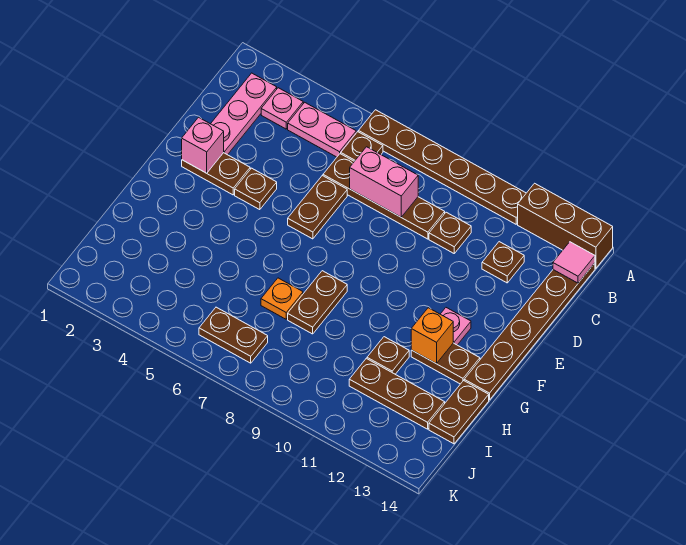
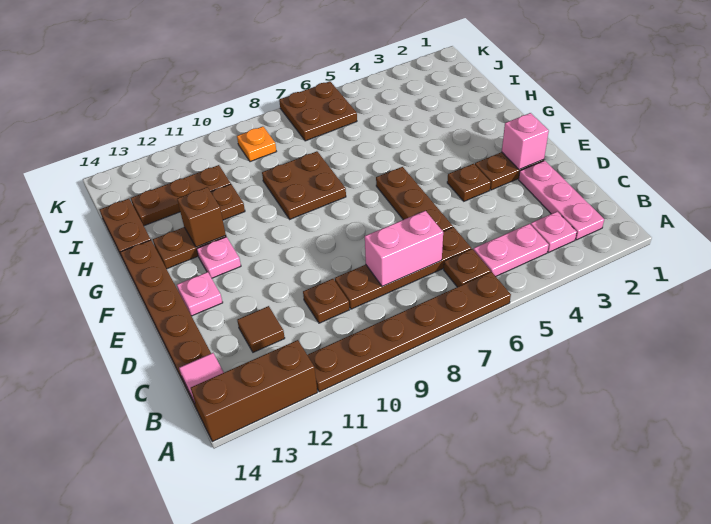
brown plate C12 level 1 -> brown tile C12 level 1
brown plate D6:E6 level 1 -> brown plate D6:F6 level 1
none -> pink plate E13 level 1
brown plate G8:H8 level 1 -> brown plate G8:H9 level 1
orange brick G12 level 2 -> brown brick G12 level 2
orange plate H7 level 1 -> orange plate J9 level 1
brown plate J6:J7 level 1 -> brown plate J6:K7 level 1

